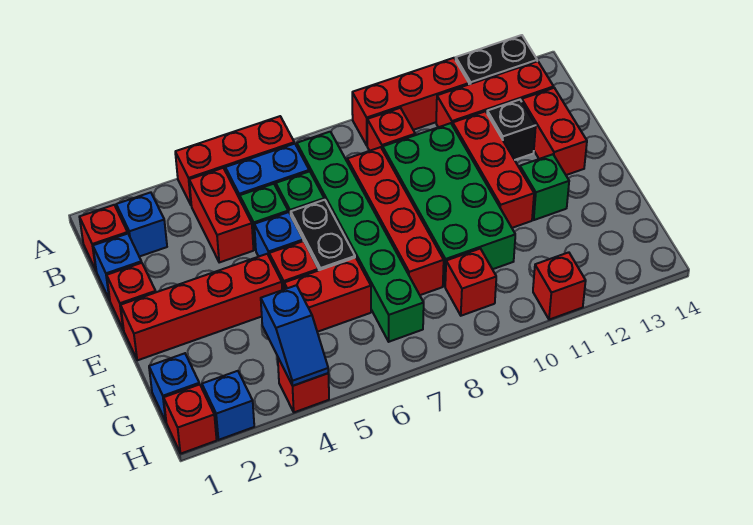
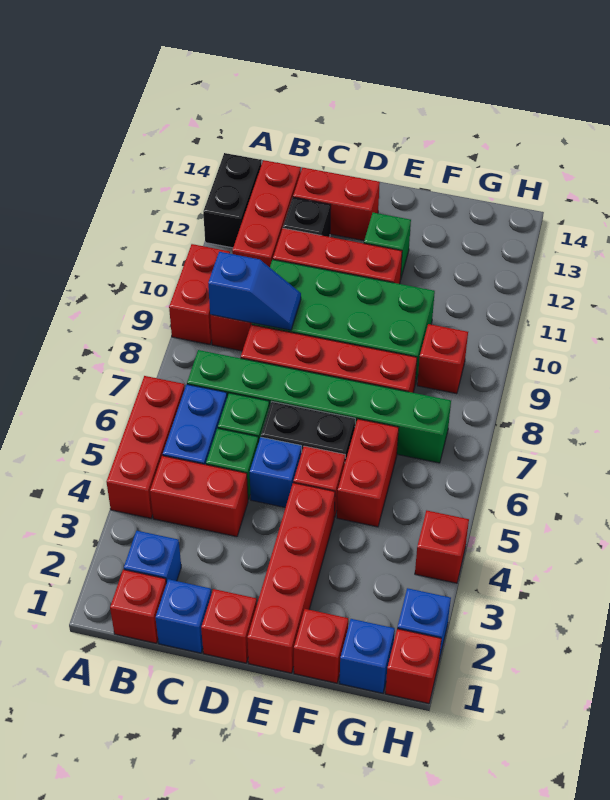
red brick A9:A11 level 1 -> red brick A9:A10 level 1
blue slope G4:H4 level 2 top G -> blue slope B9:C9 level 2 top B
red brick H11 level 1 -> red brick F1 level 1

